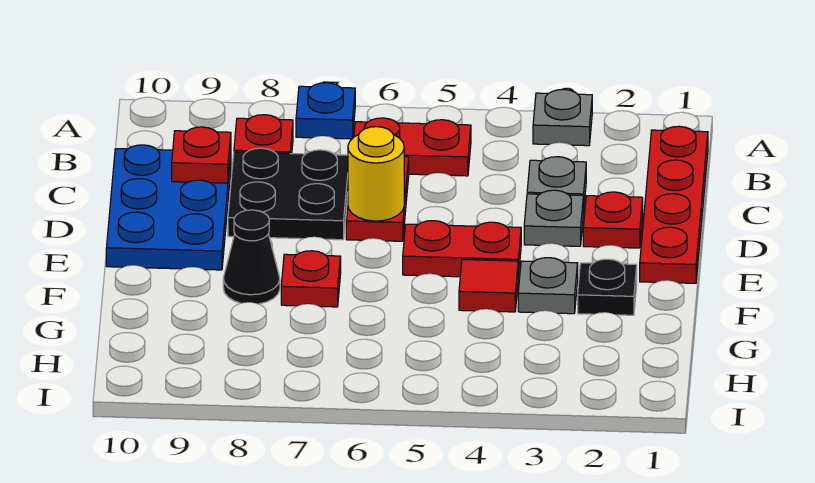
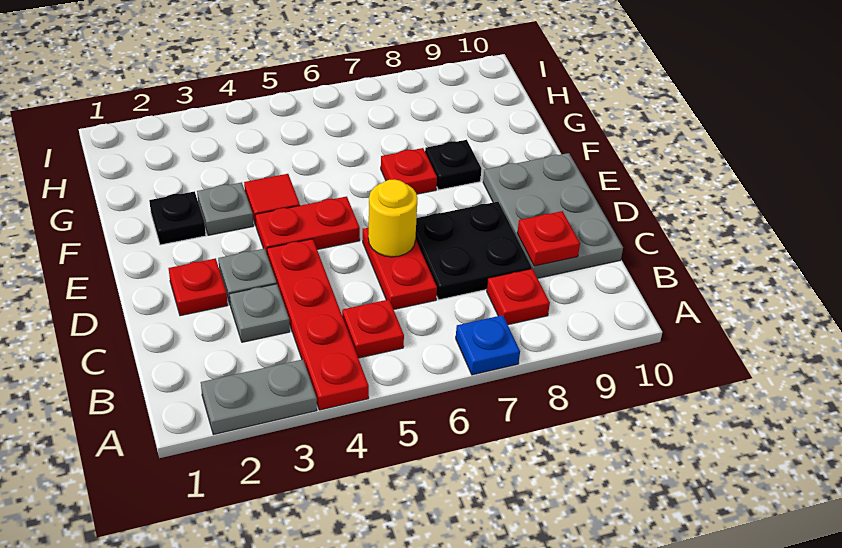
grey plate A3 level 1 -> grey plate A2:A3 level 1
red plate B1:E1 level 1 -> red plate A4:D4 level 1
red plate B5:B6 level 1 -> red plate B5 level 1
blue plate C9:E10 level 1 -> grey plate C9:E10 level 1
black cone F8 level 1 -> black plate F8 level 1

